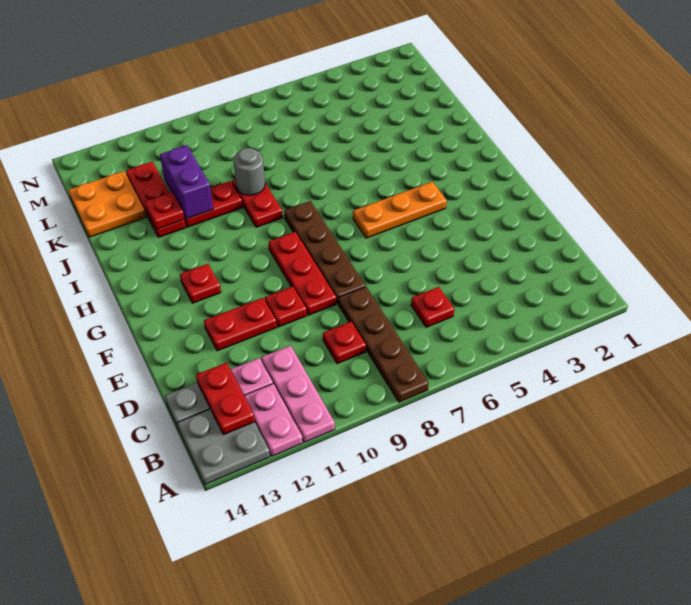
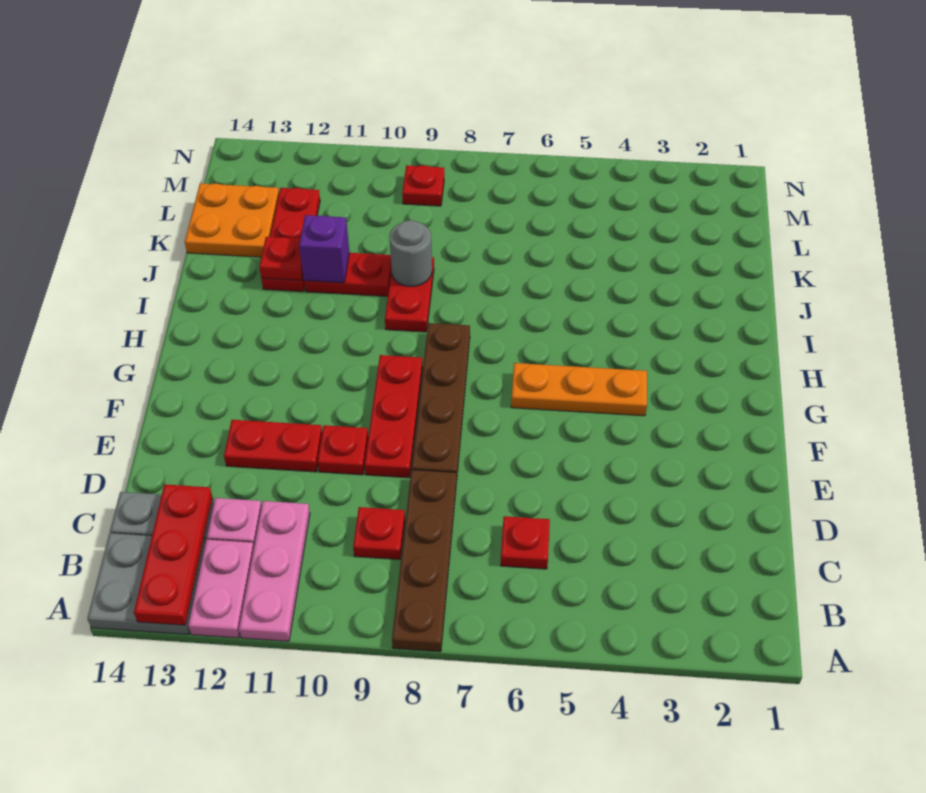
red plate B13:C13 level 2 -> red plate A13:C13 level 2
red plate G12 level 1 -> red plate M9 level 1
purple brick J11:K11 level 2 -> purple brick J11 level 2

